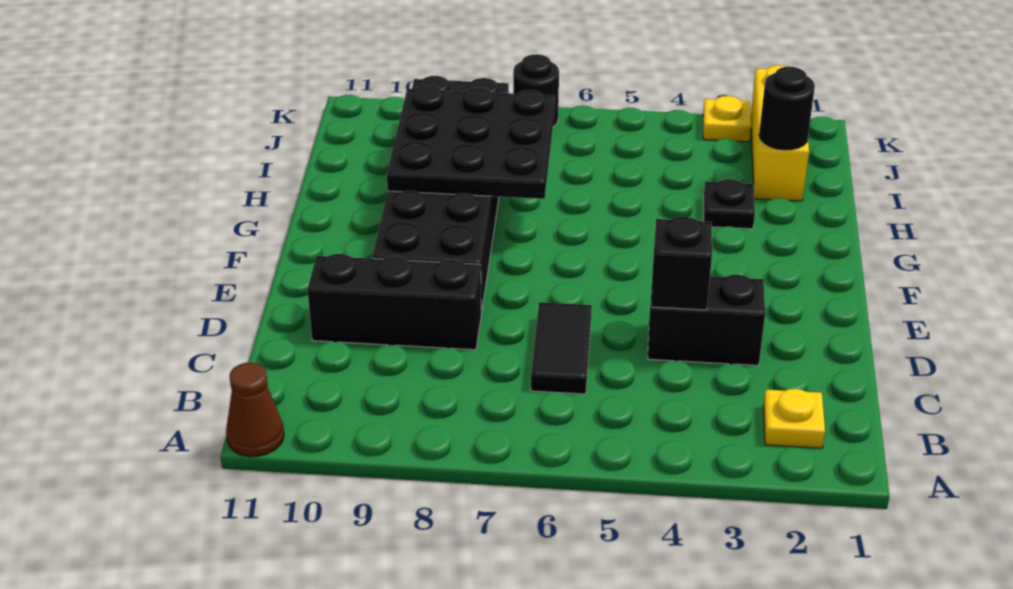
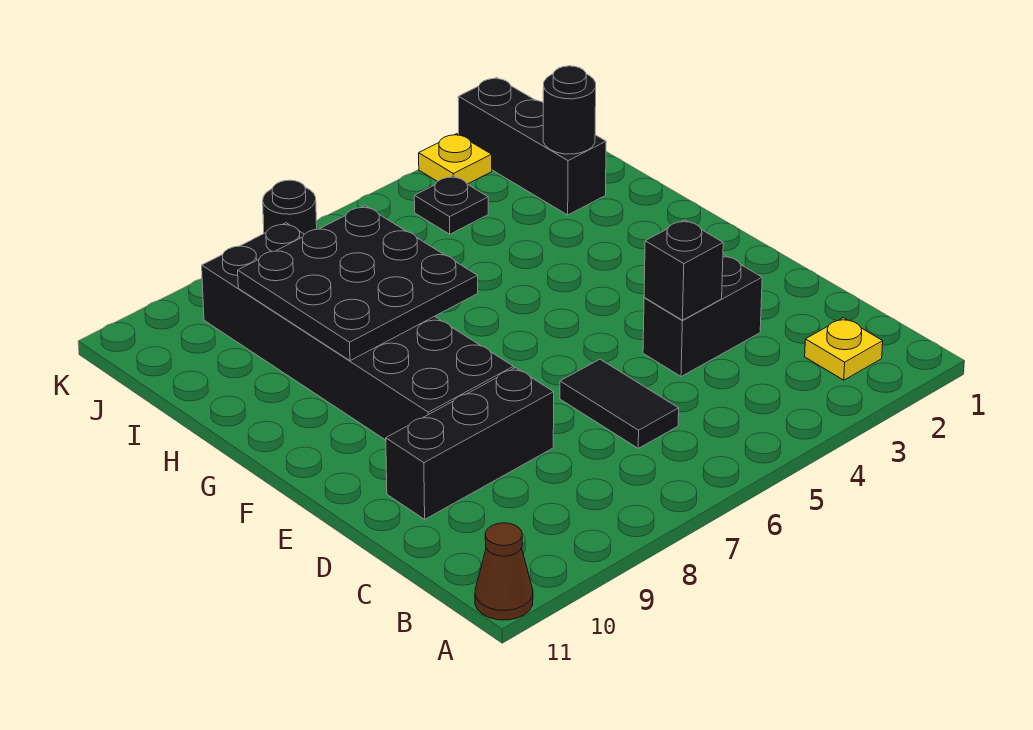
black plate H3 level 1 -> black plate J4 level 1
yellow brick I2:K2 level 1 -> black brick I2:K2 level 1

